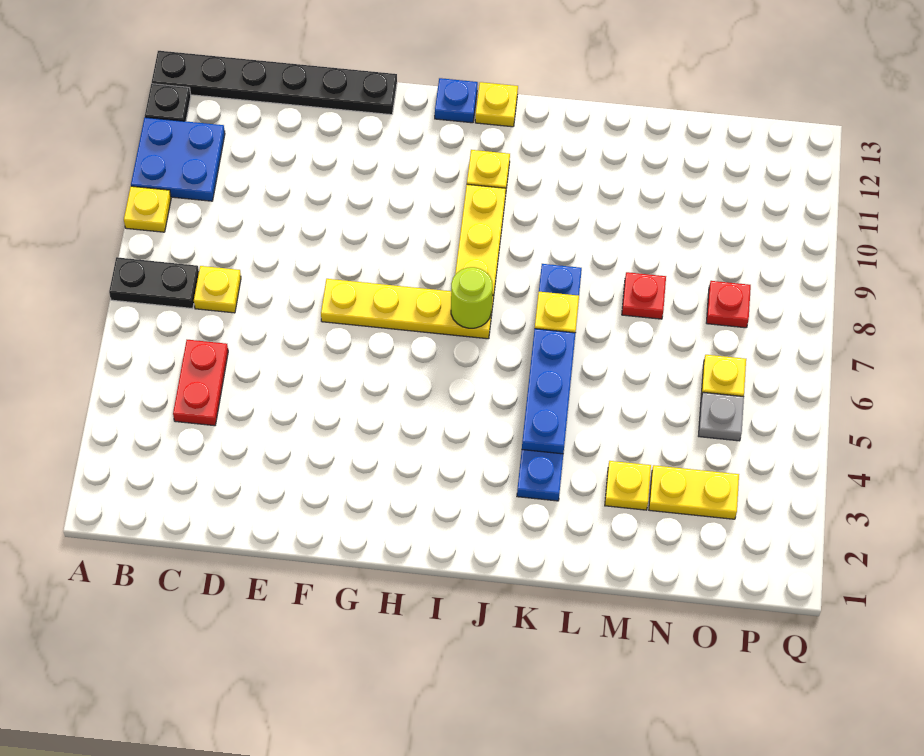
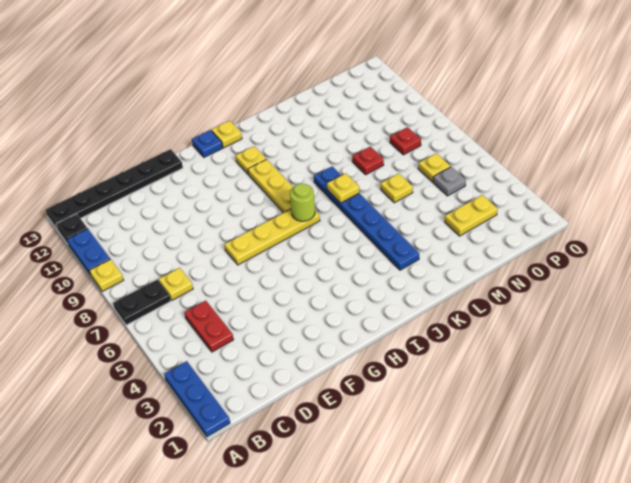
blue plate A10:B11 level 1 -> blue plate A10:A11 level 1
blue plate K4:K6 level 2 -> blue plate A1:A3 level 1
yellow plate M3 level 1 -> yellow plate M6 level 1

